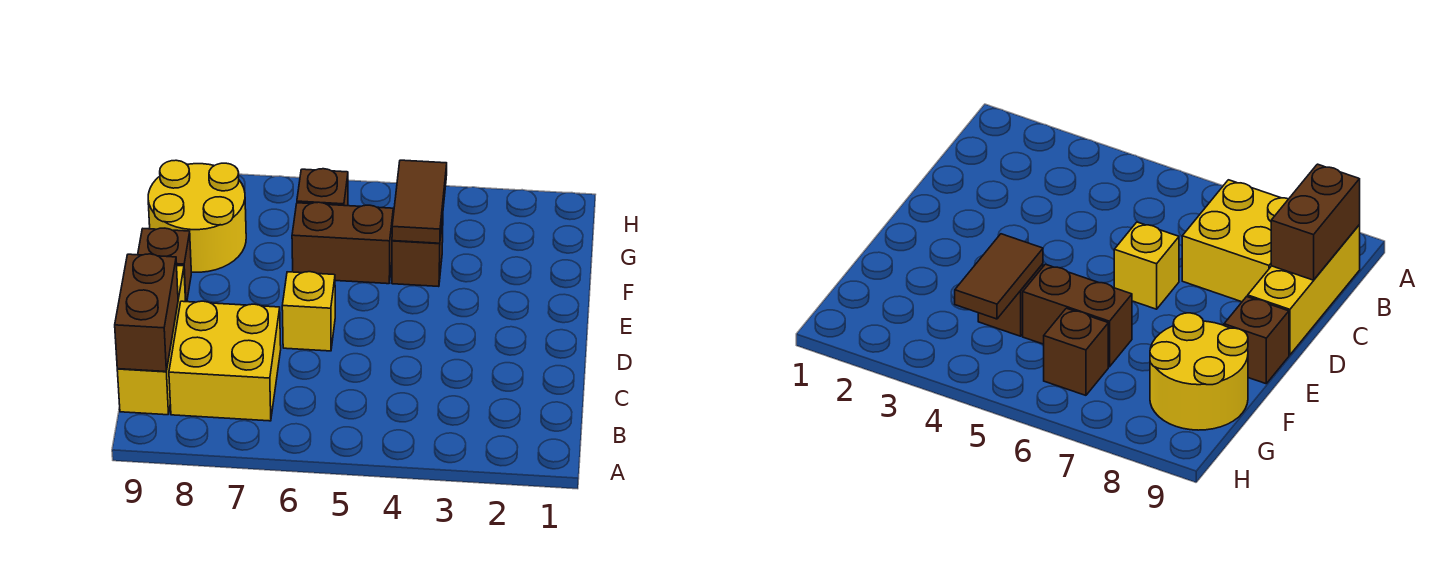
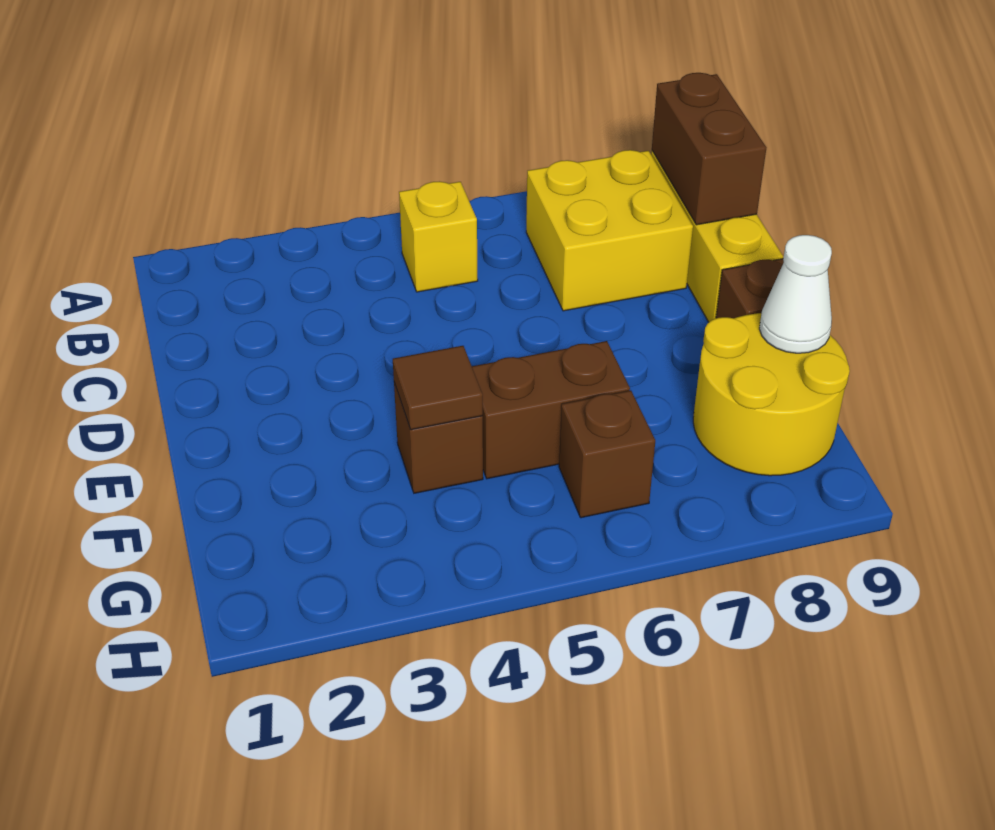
yellow brick D6 level 1 -> yellow brick B5 level 1
brown tile F4:G4 level 2 -> brown tile F4 level 2
none -> white cone F9 level 2

